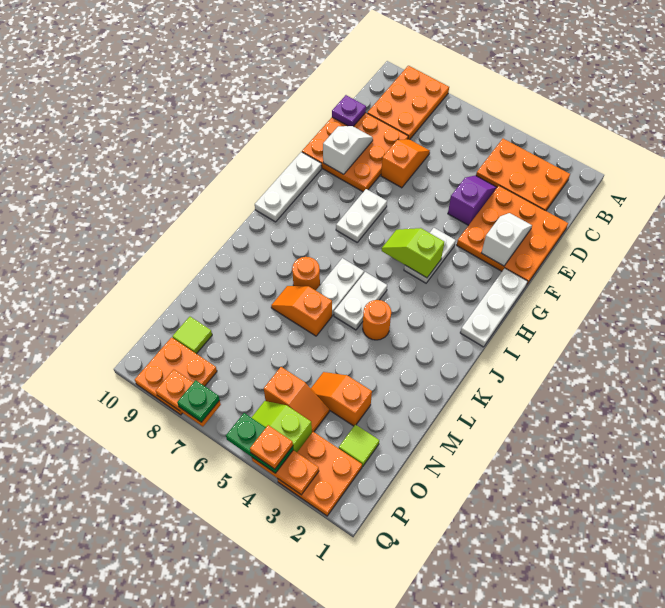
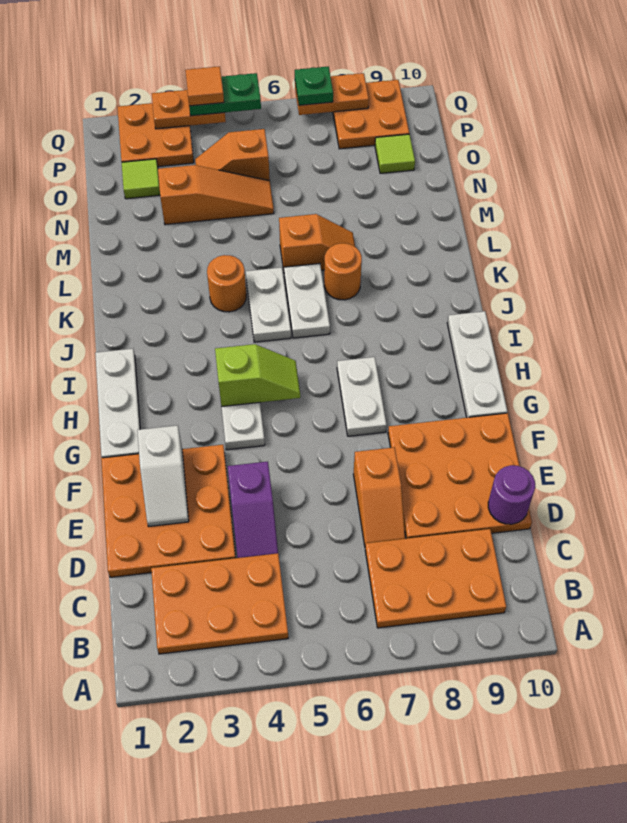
orange plate A8:C9 level 1 -> orange plate B7:C9 level 1
purple plate D10 level 2 -> purple round brick D10 level 2
white slope E9:F9 level 2 top F -> none
orange slope N3:N4 level 1 top 3 -> orange slope N3:N5 level 1 top 3
lime slope P4:P5 level 1 top 4 -> none
orange plate Q4 level 4 -> orange tile Q4 level 4

